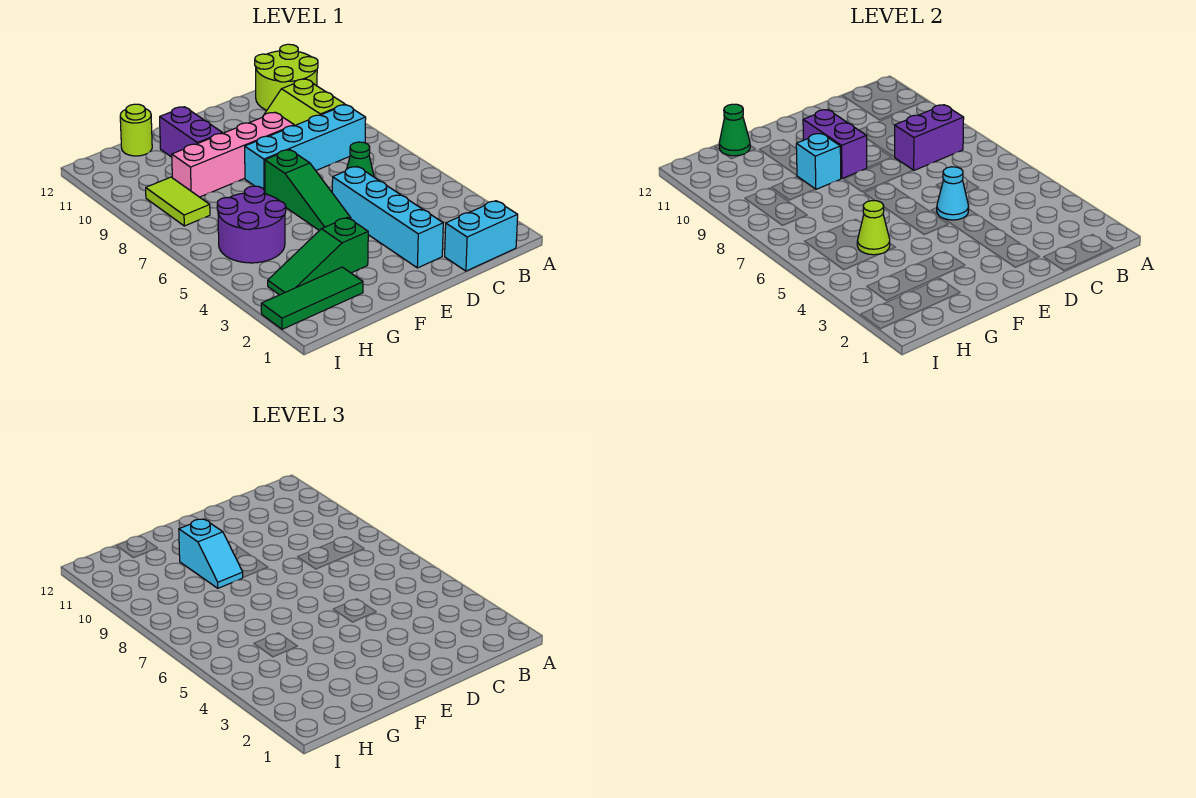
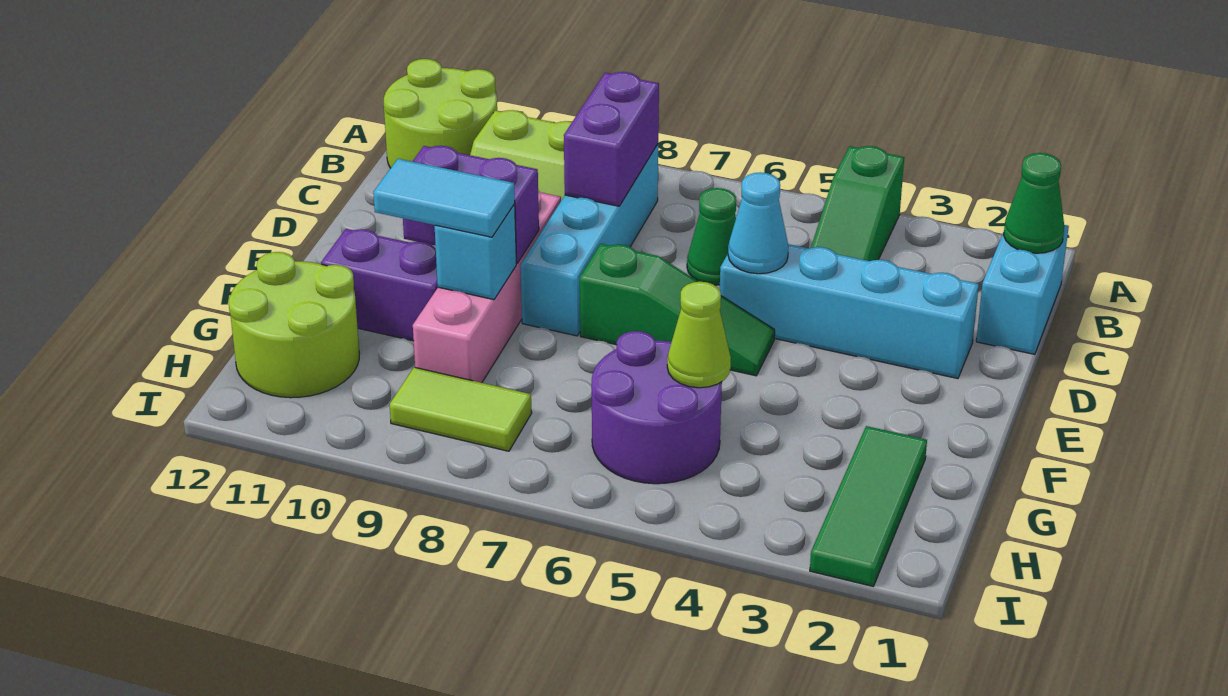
green slope F3:H3 level 1 top F -> green slope A4:C4 level 1 top A
cyan slope F9:F10 level 3 top 10 -> cyan tile F9:F10 level 3
lime round brick G12 level 1 -> lime round brick G11:H12 level 1
green cone G12 level 2 -> green cone B1 level 2

